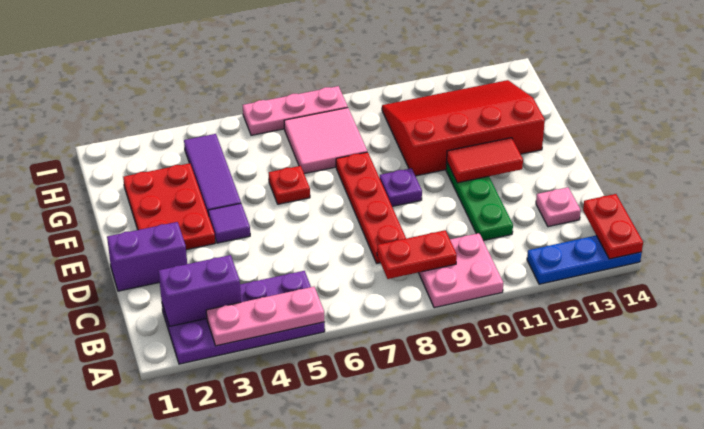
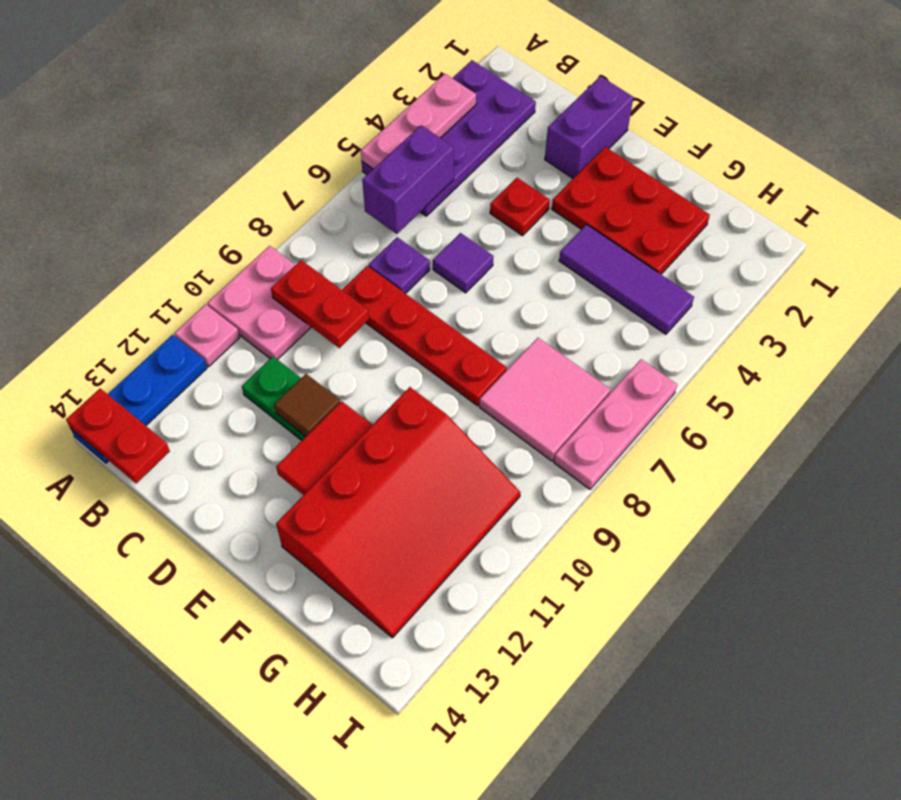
purple brick B2:B3 level 2 -> purple brick B5:B6 level 2
red plate B8:B9 level 2 -> red plate B9:C9 level 2
pink plate C13 level 1 -> pink plate A11 level 1
none -> brown tile D11 level 2
purple tile E4 level 1 -> purple tile D6 level 1
purple plate E9 level 1 -> purple plate C7 level 1
red plate F6 level 1 -> red plate D4 level 1

